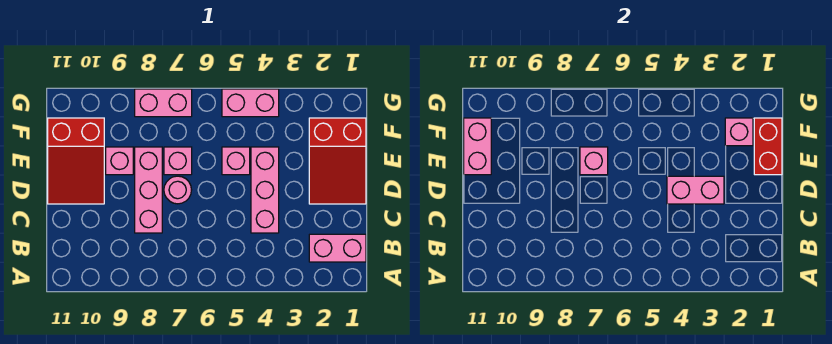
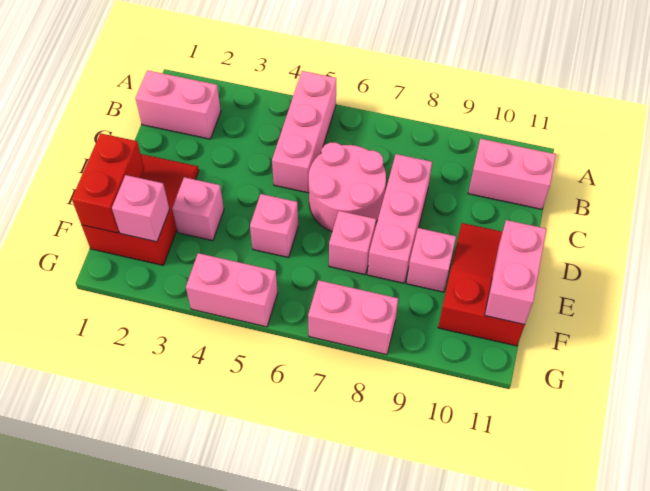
pink brick C4:E4 level 1 -> pink brick A5:C5 level 1
pink brick D3:D4 level 2 -> pink brick B10:B11 level 1
pink round brick D7 level 1 -> pink round brick C6:D7 level 1
pink brick E7 level 2 -> pink brick E3 level 1

